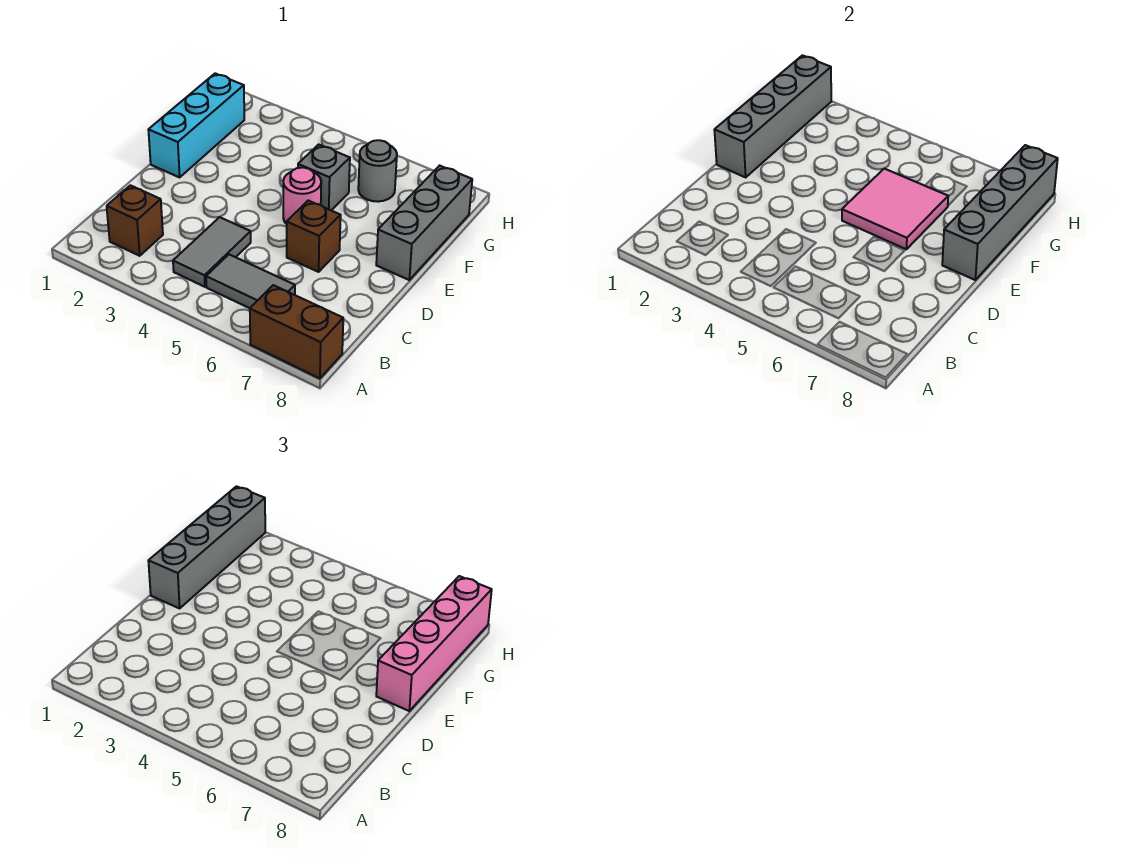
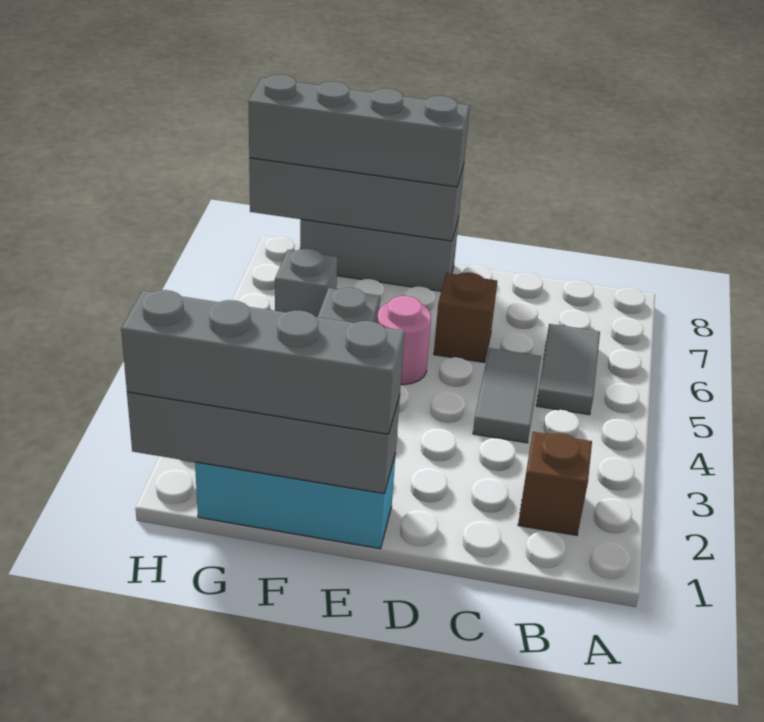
brown brick A7:A8 level 1 -> none
grey tile B4:C4 level 1 -> grey tile C4:C5 level 1
pink tile E5:F6 level 2 -> none
pink brick E8:H8 level 3 -> grey brick E8:H8 level 3
grey round brick G6 level 1 -> grey brick G6 level 1

